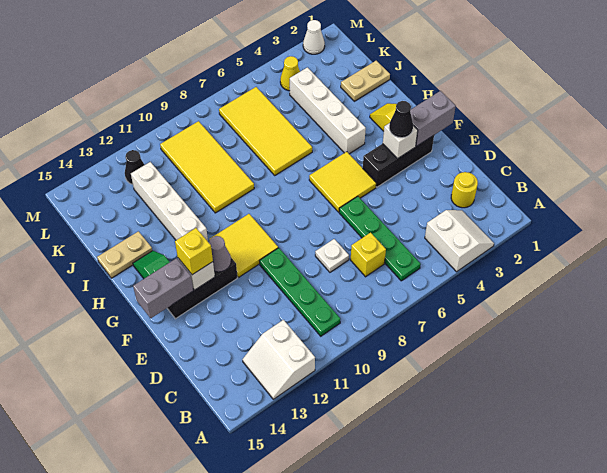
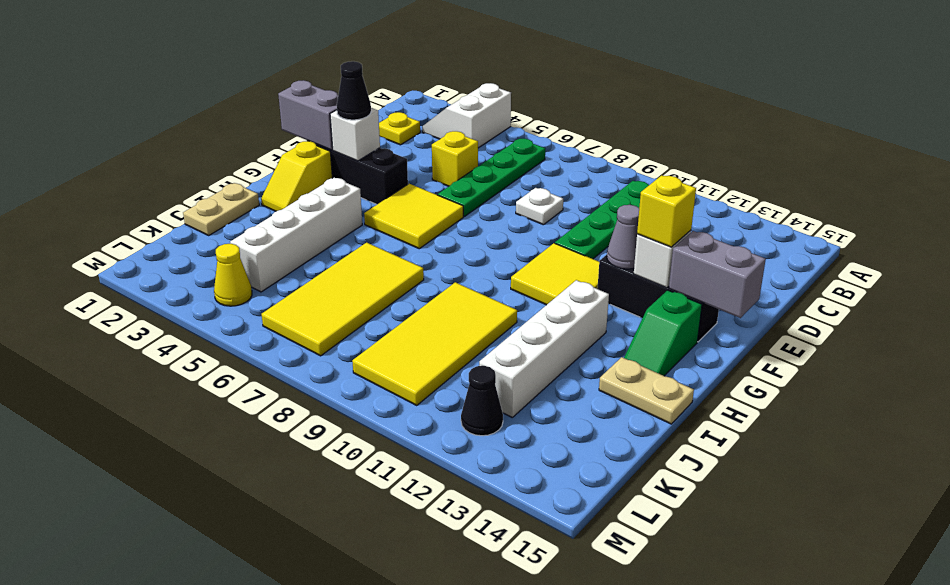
white slope A12:B13 level 1 top 12 -> none
yellow round brick C2 level 1 -> yellow plate C2 level 1
yellow brick C7 level 1 -> yellow brick D5 level 1
tan plate J1:J2 level 1 -> tan plate I1:J1 level 1
white cone M2 level 1 -> none

